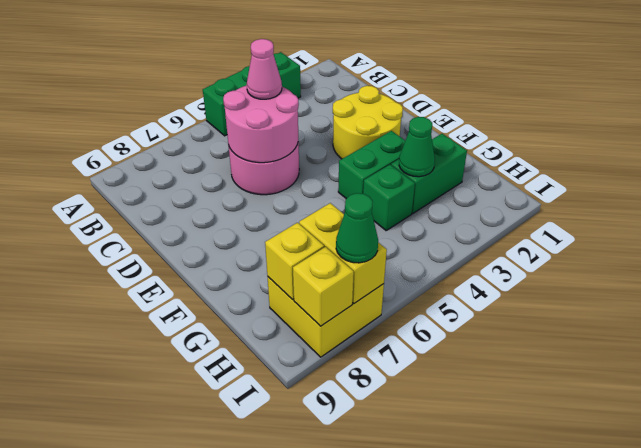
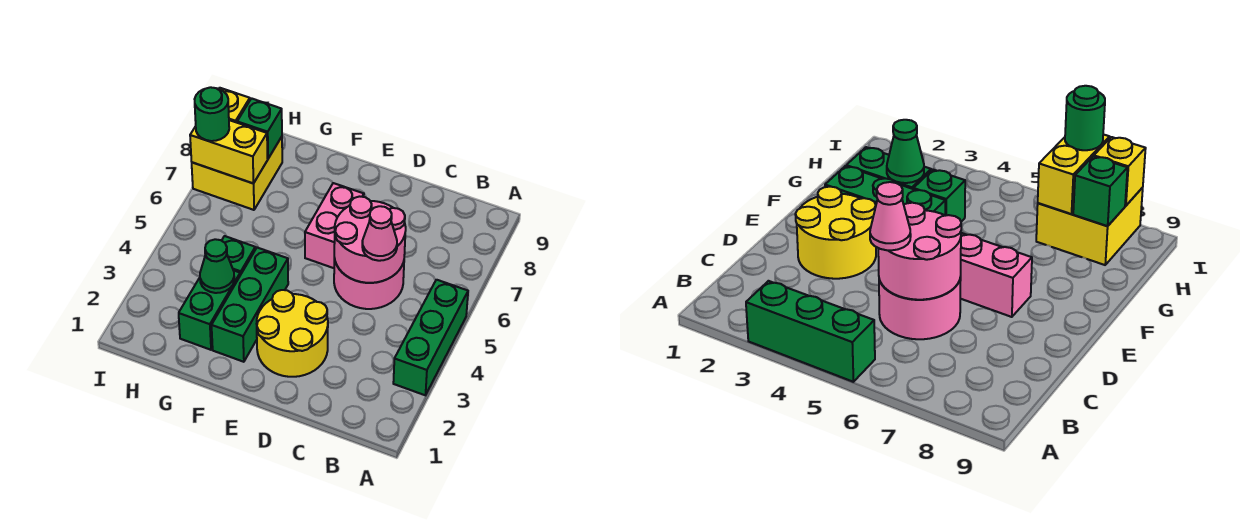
none -> pink brick E6:E7 level 1
green brick F3:F4 level 1 -> green brick F2:F4 level 1
yellow brick H8 level 2 -> green brick H8 level 2
green cone I7 level 3 -> green round brick I7 level 3

